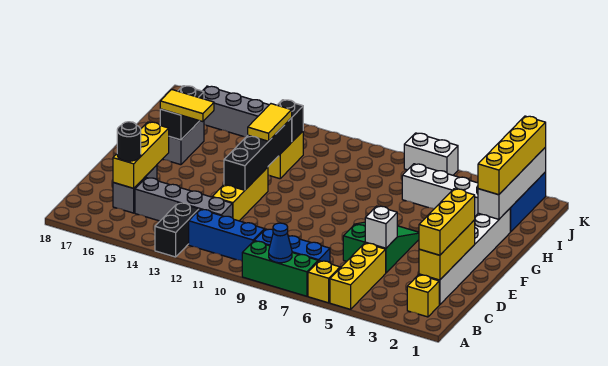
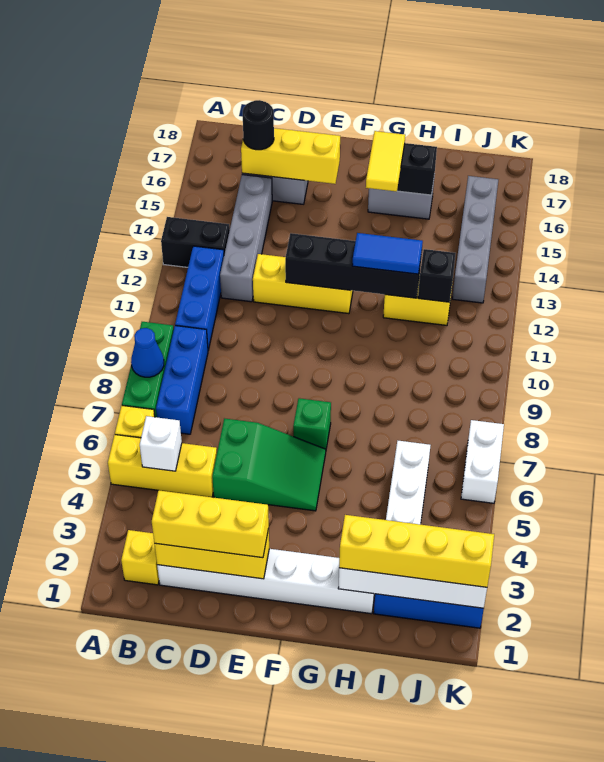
white brick D5 level 2 -> white brick B5 level 2
none -> green brick F7 level 1
yellow tile G12:H12 level 3 -> blue tile G12:H12 level 3

